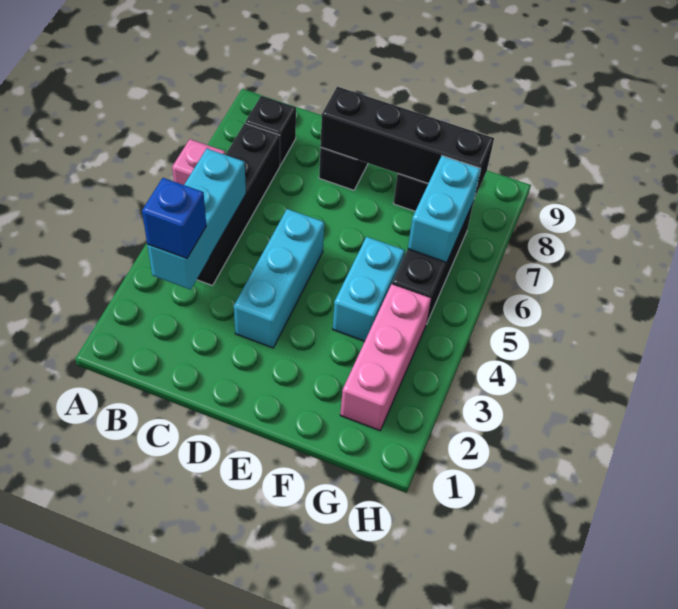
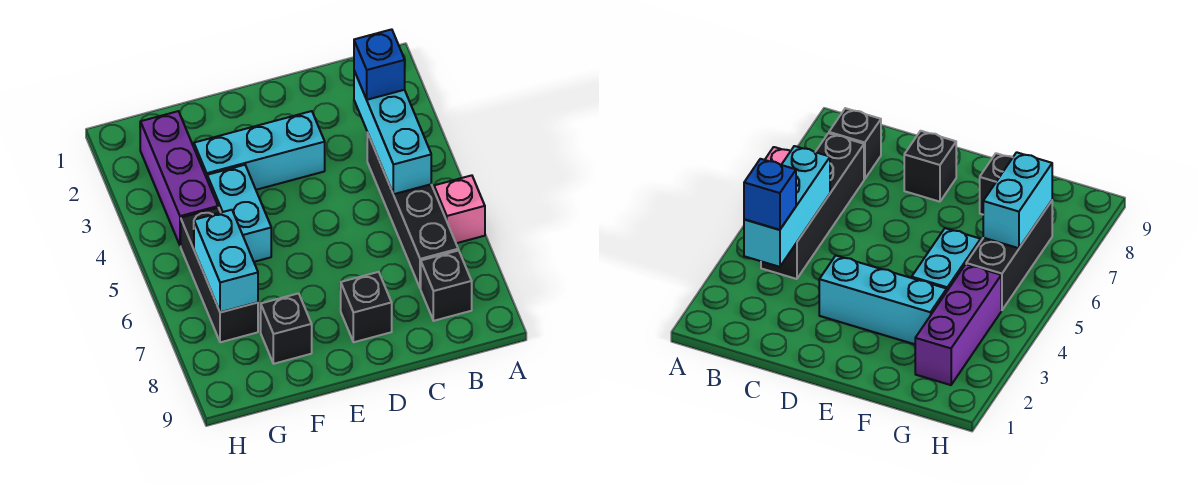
cyan brick D3:D5 level 1 -> cyan brick D3:F3 level 1
black brick D8:G8 level 2 -> none
pink brick G2:G4 level 1 -> purple brick G2:G4 level 1

